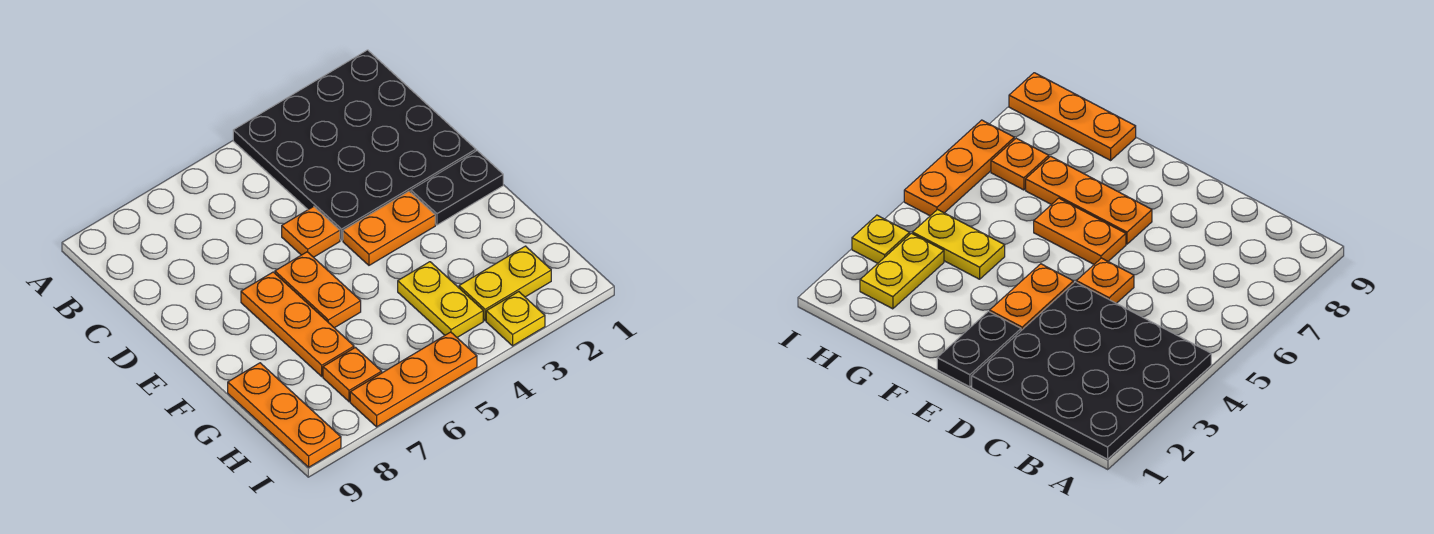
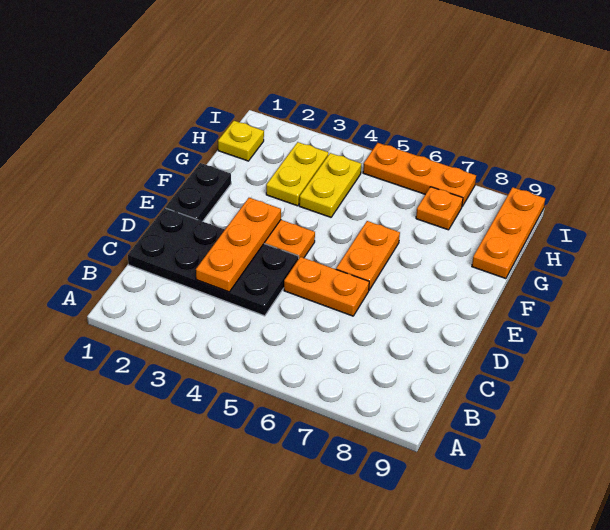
black plate A1:D4 level 1 -> black plate C1:D4 level 1
orange plate D5 level 1 -> orange plate D5:D6 level 1
black plate E1:E2 level 1 -> black plate E1:F1 level 1
orange plate E7:G7 level 1 -> orange plate C3:E3 level 2
yellow plate H2:H3 level 1 -> yellow plate G3:H3 level 1
yellow plate I3 level 1 -> yellow plate H1 level 1

